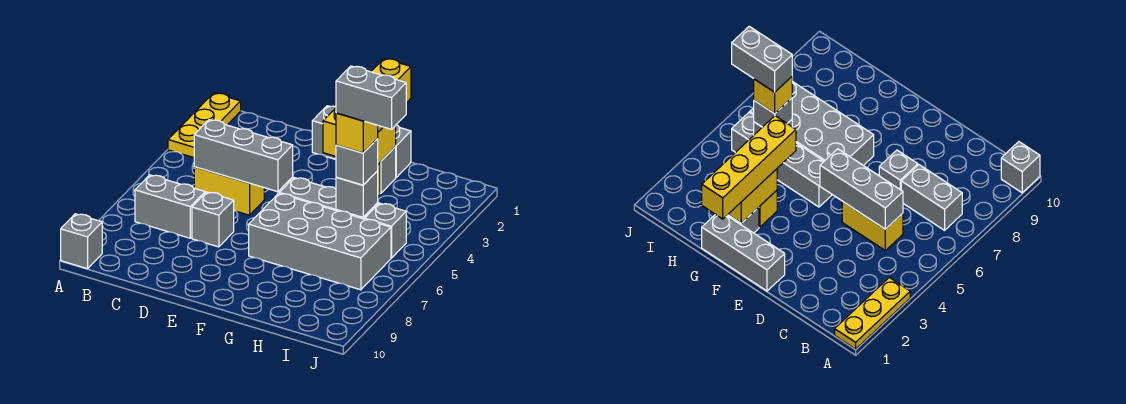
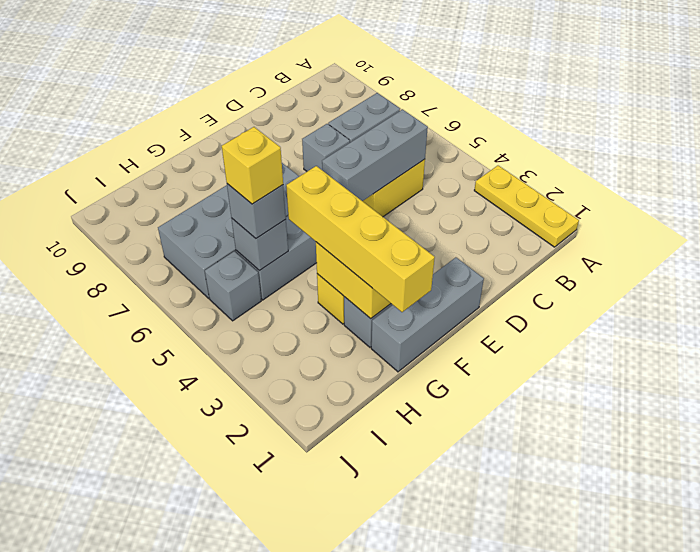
grey brick A10 level 1 -> none
grey brick H5:I5 level 5 -> none

